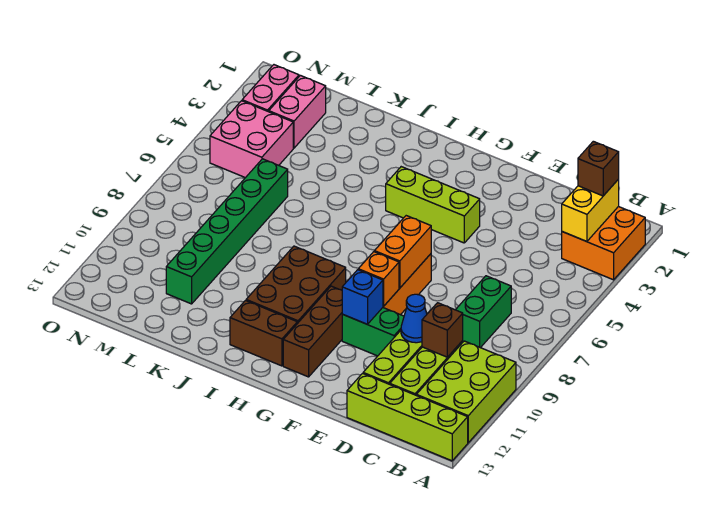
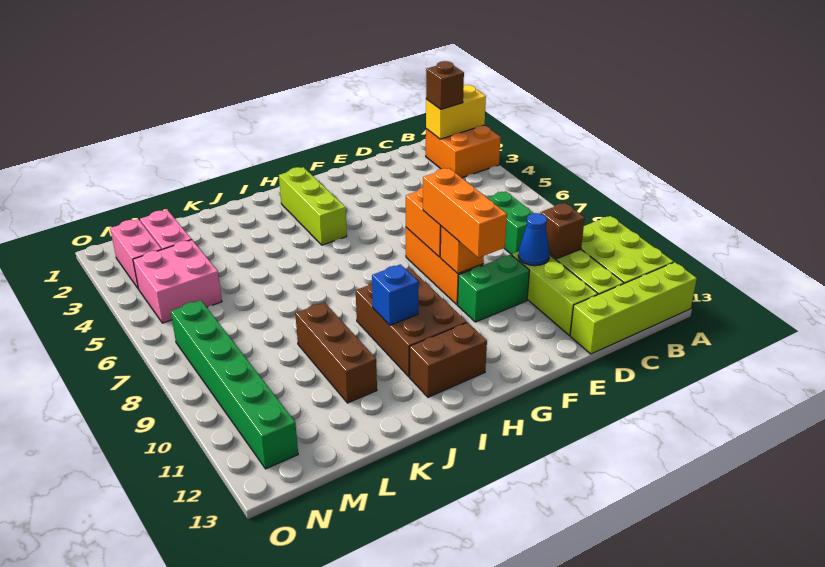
yellow brick B2:B3 level 2 -> yellow brick A2:B2 level 2
lime brick F4:H4 level 1 -> lime brick H2:H4 level 1
none -> orange brick F8:F10 level 3
blue brick F10 level 2 -> blue brick I10 level 2
brown brick G10:G12 level 1 -> brown brick K9:K11 level 1
green brick L6:L11 level 1 -> green brick N7:N12 level 1

